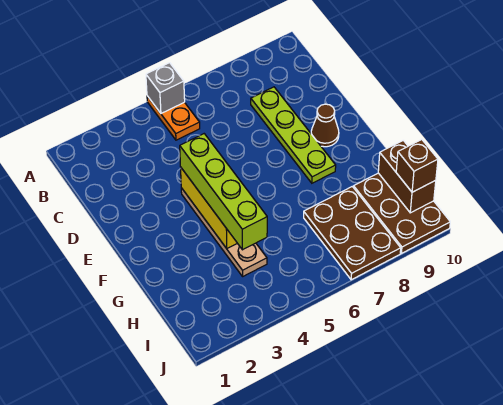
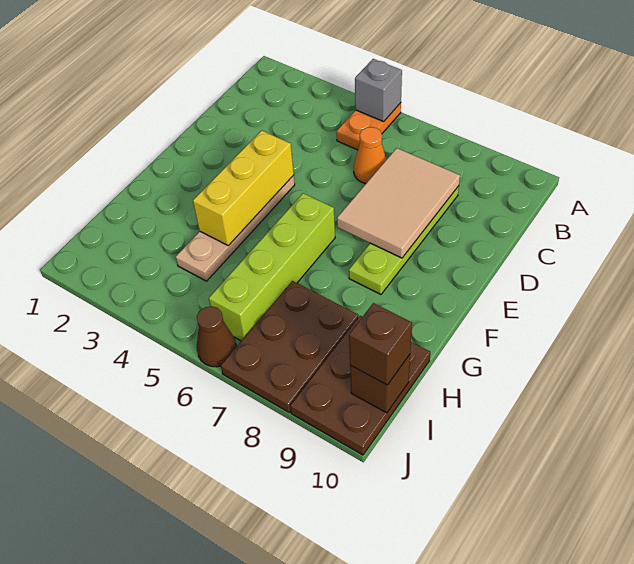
none -> orange cone C6 level 1
none -> tan tile C7:E8 level 2
lime brick E4:H4 level 3 -> lime brick F6:I6 level 1
brown cone E9 level 1 -> brown cone J6 level 1
brown brick H10:I10 level 2 -> brown brick I10 level 2

